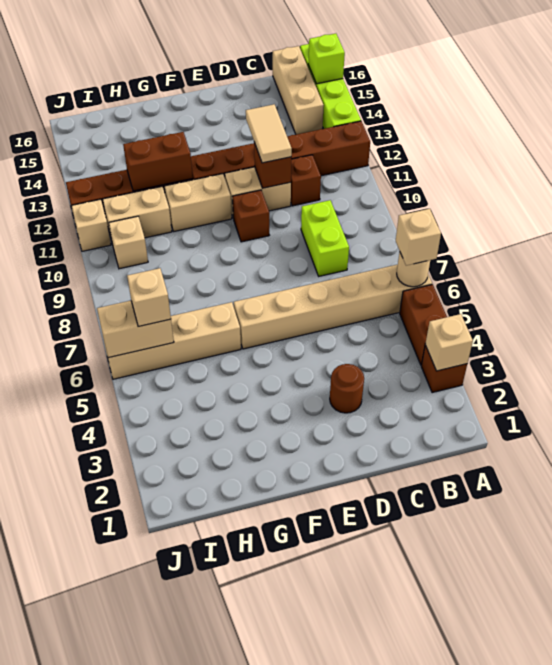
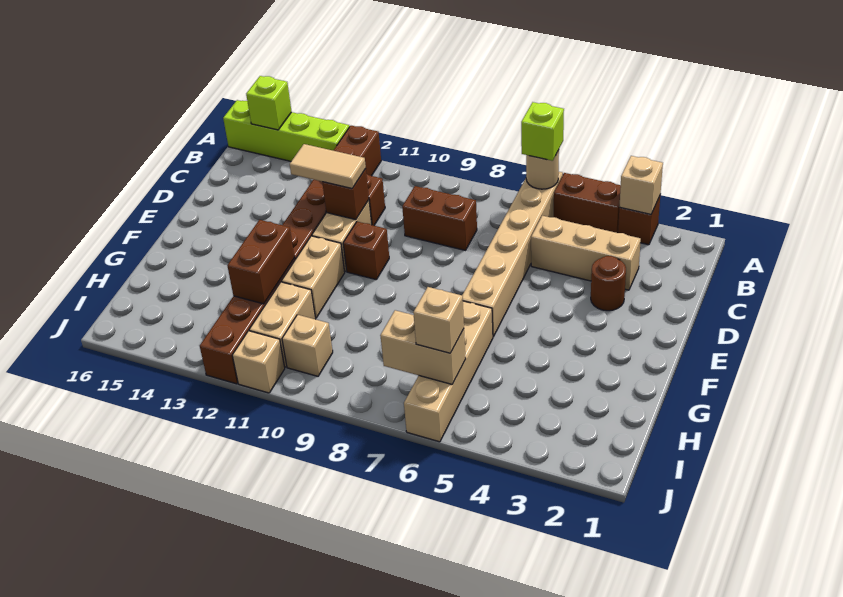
tan brick A6 level 3 -> lime brick A6 level 3
tan brick B14:B16 level 1 -> tan brick C3:C5 level 1
lime brick C8:C9 level 1 -> brown brick C8:C9 level 1
tan brick I6:J6 level 2 -> tan brick I6:I7 level 2

